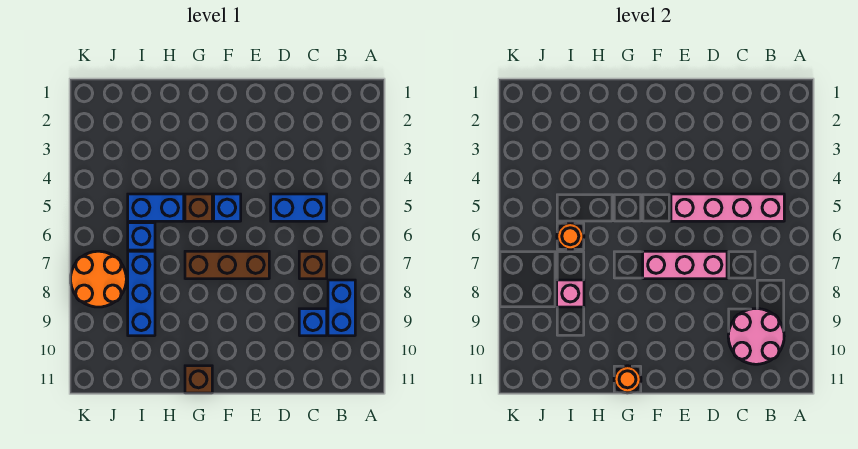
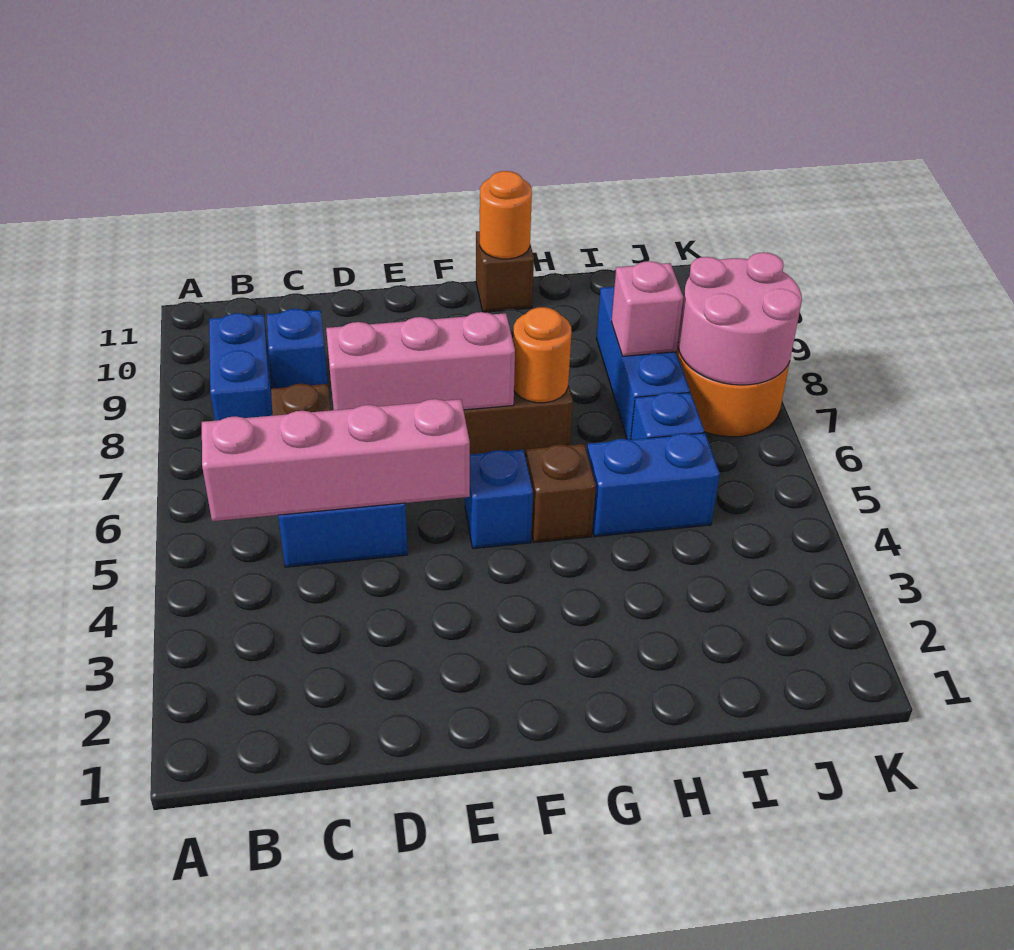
pink round brick B9:C10 level 2 -> pink round brick J7:K8 level 2
orange round brick I6 level 2 -> orange round brick G7 level 2

